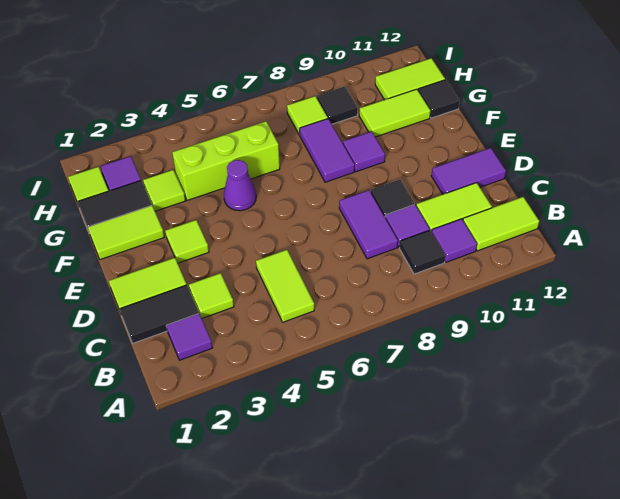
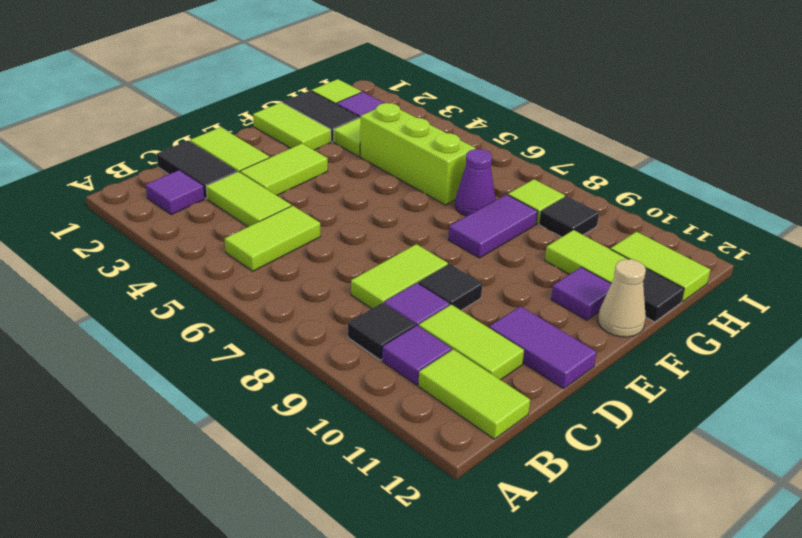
lime tile C3 level 1 -> lime tile C3:C4 level 1
purple tile C8:D8 level 1 -> lime tile C8:D8 level 1
lime tile E3 level 1 -> lime tile D3:E3 level 1
purple cone F5 level 1 -> purple cone G7 level 1
purple tile F9 level 1 -> purple tile F11 level 1
none -> tan cone F12 level 1

